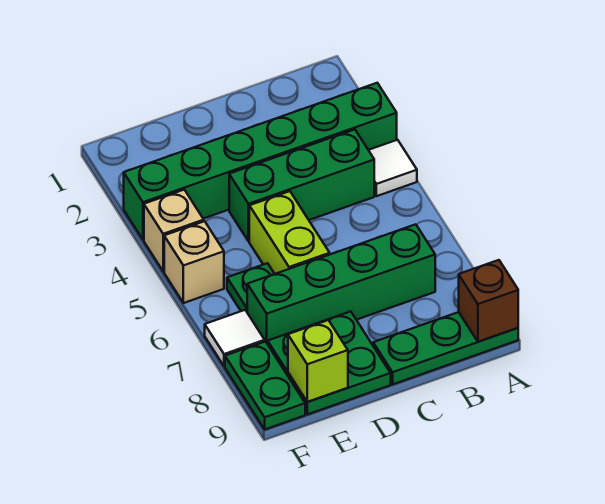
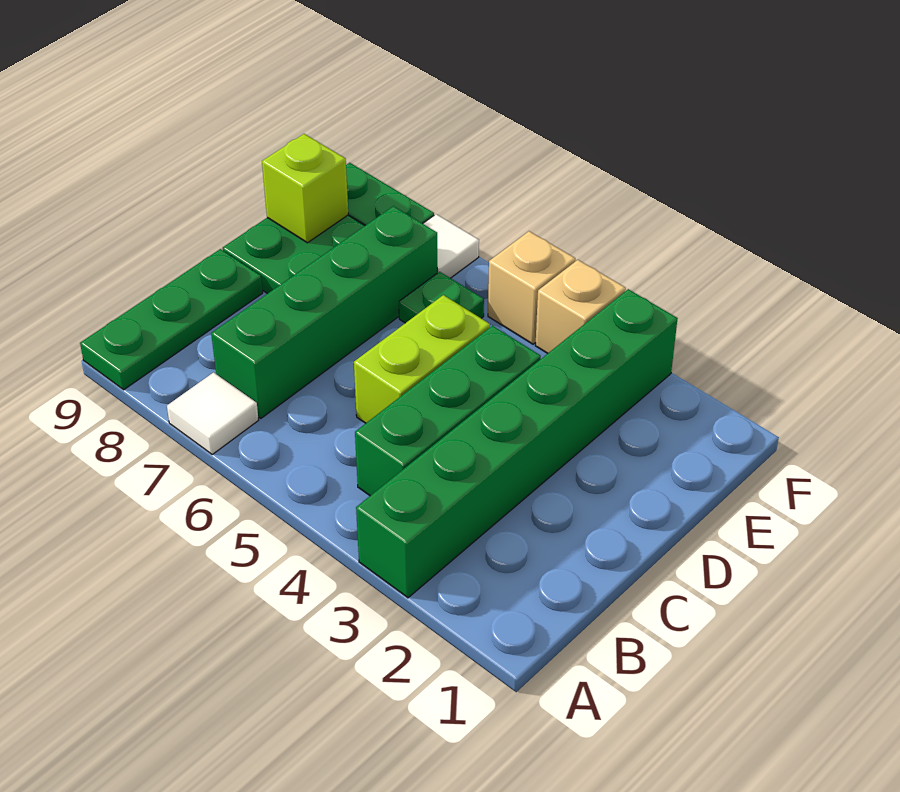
white tile A4 level 1 -> white tile A7 level 1
brown brick A9 level 2 -> none
lime brick D5:D6 level 1 -> lime brick C5:D5 level 1

